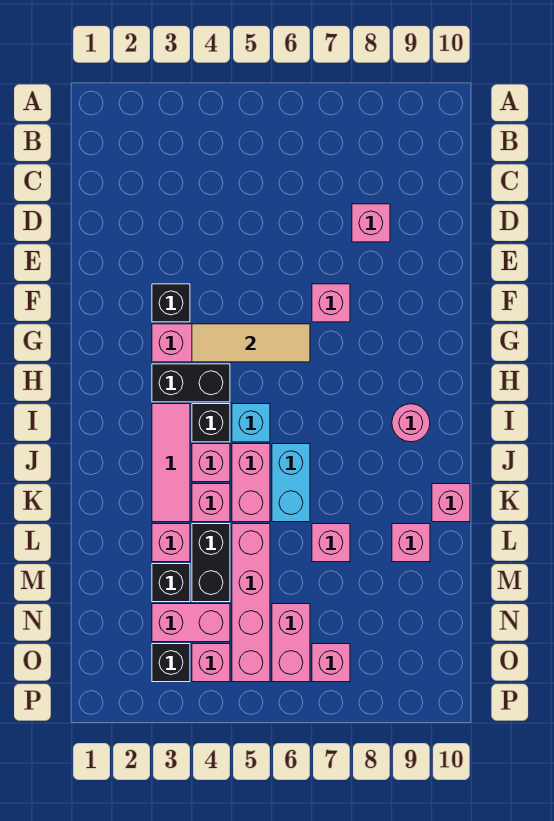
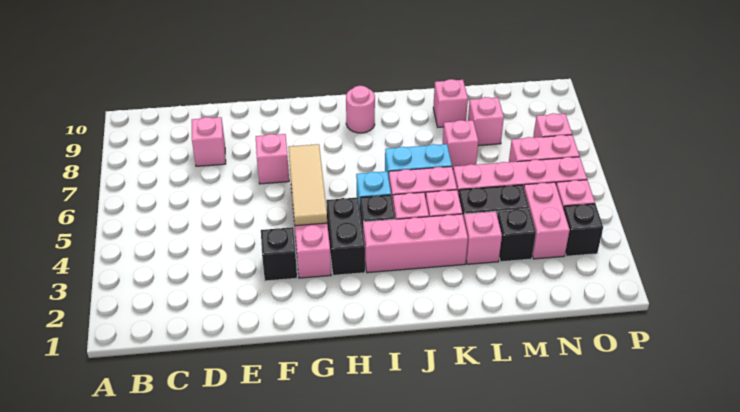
pink tile I3:K3 level 1 -> pink brick I3:K3 level 1
pink brick K10 level 1 -> pink brick M8 level 1

